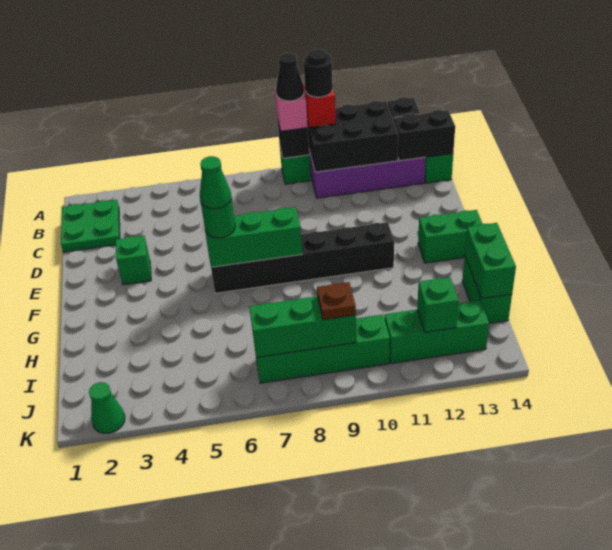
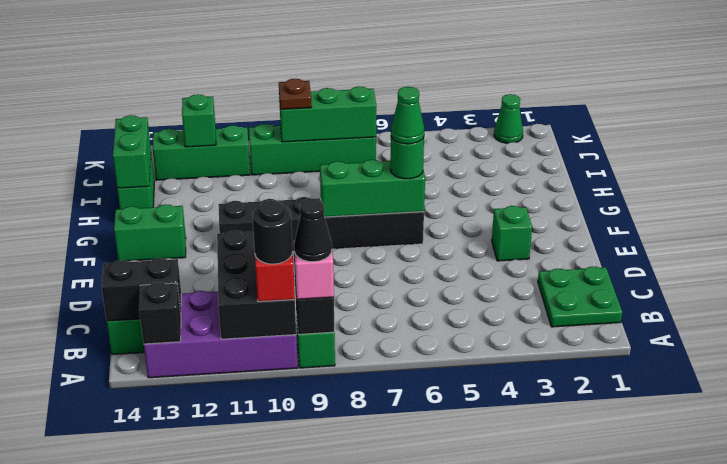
black brick A10:B12 level 2 -> black brick A10:C11 level 2

